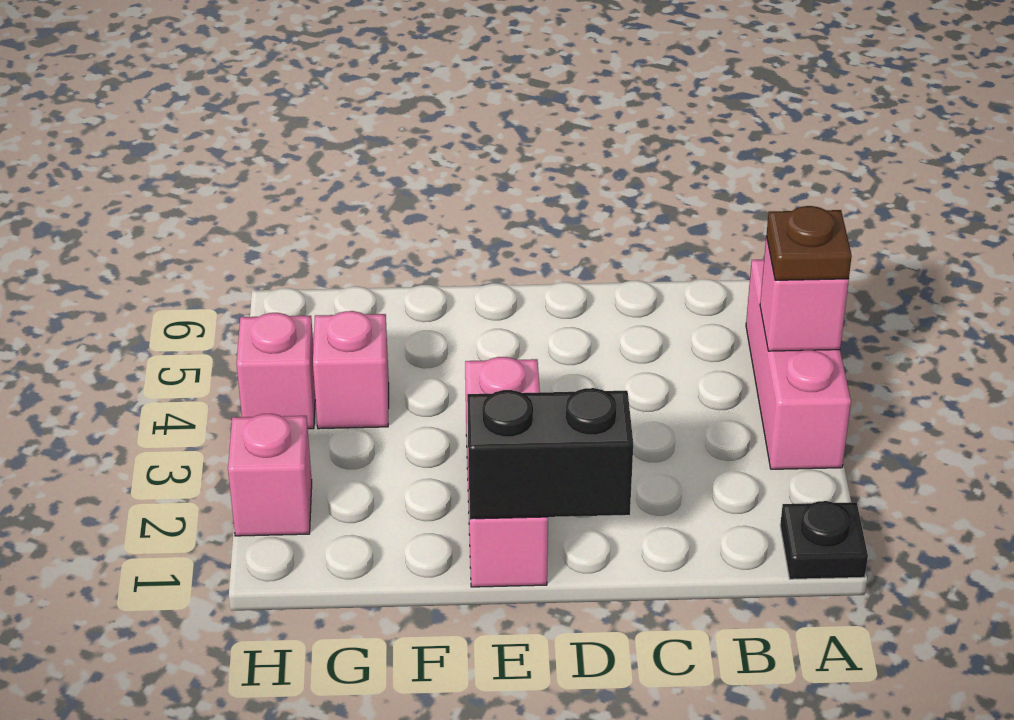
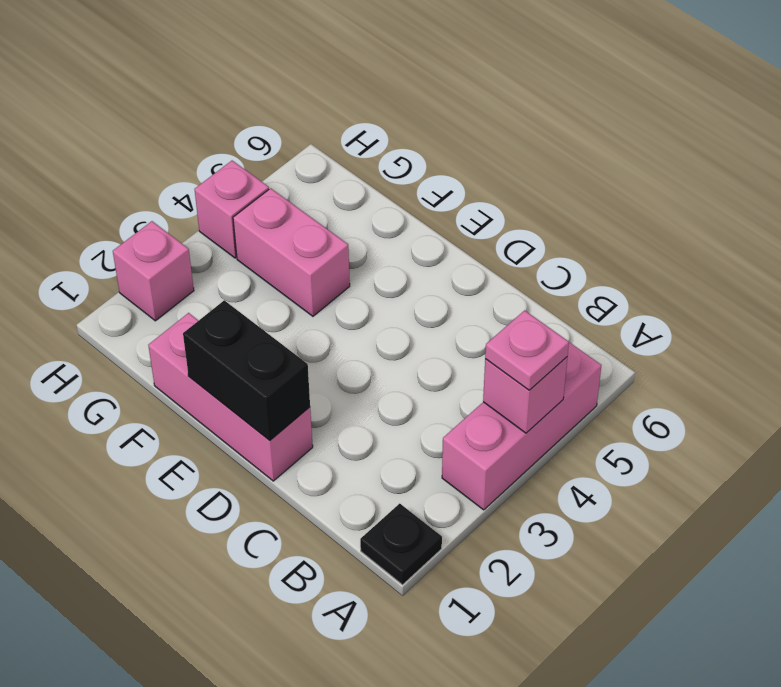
brown plate A4 level 3 -> pink plate A4 level 3
pink brick E1:E3 level 1 -> pink brick D1:F1 level 1
pink brick G4 level 1 -> pink brick F4:G4 level 1

